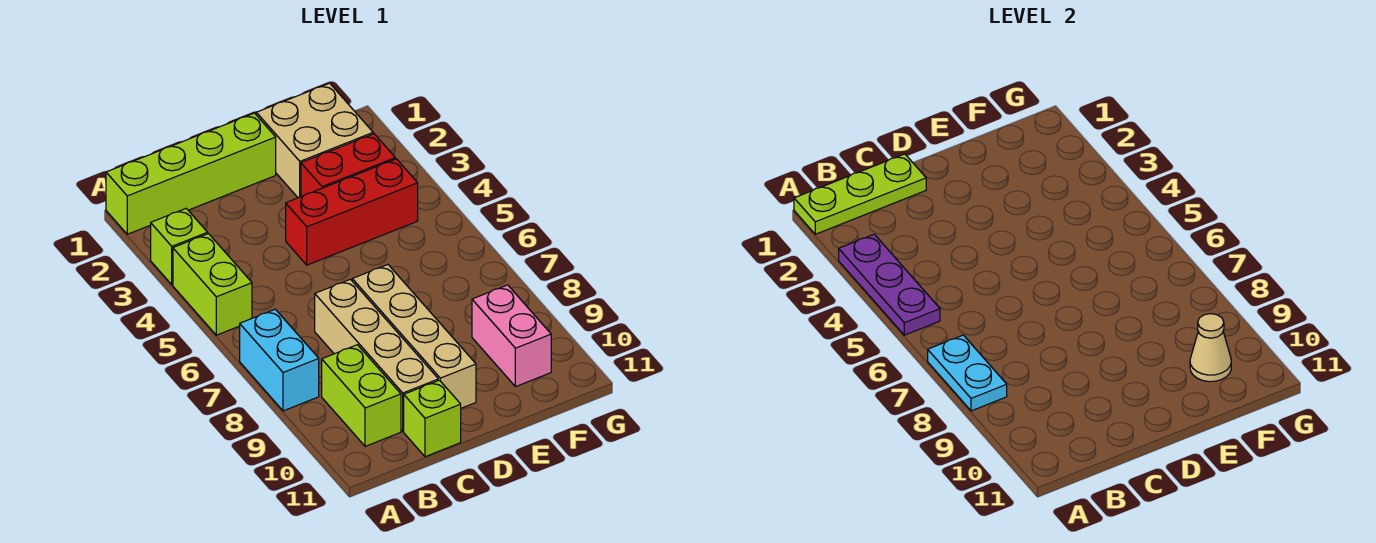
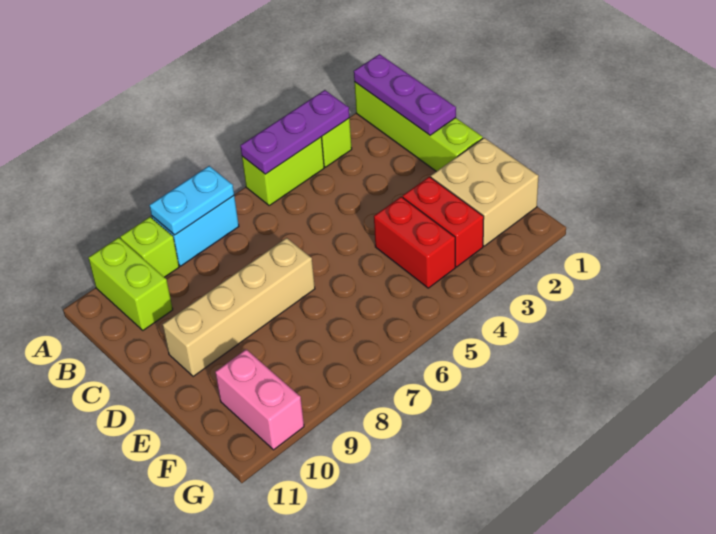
lime plate A1:C1 level 2 -> purple plate A1:C1 level 2
lime brick B9:B10 level 1 -> lime brick A10:B10 level 1
tan brick C7:C10 level 1 -> none
lime brick C11 level 1 -> lime brick A9 level 1
red brick D4:F4 level 1 -> red brick E4:F4 level 1
pink brick F9:F10 level 1 -> pink brick F10:G10 level 1
tan cone F10 level 2 -> none

